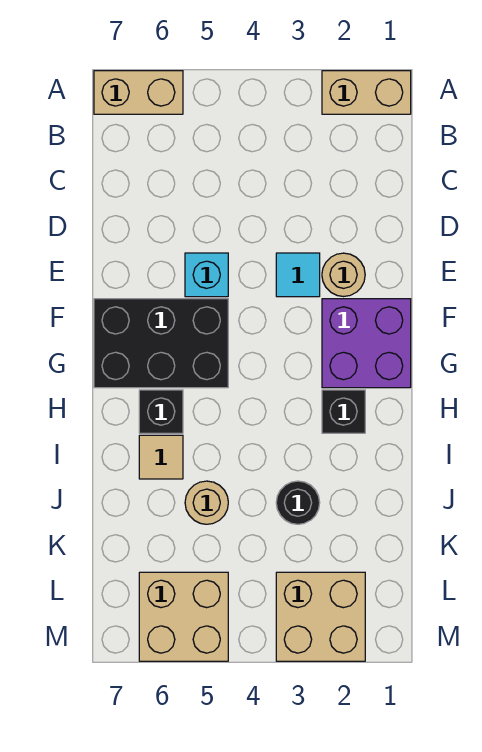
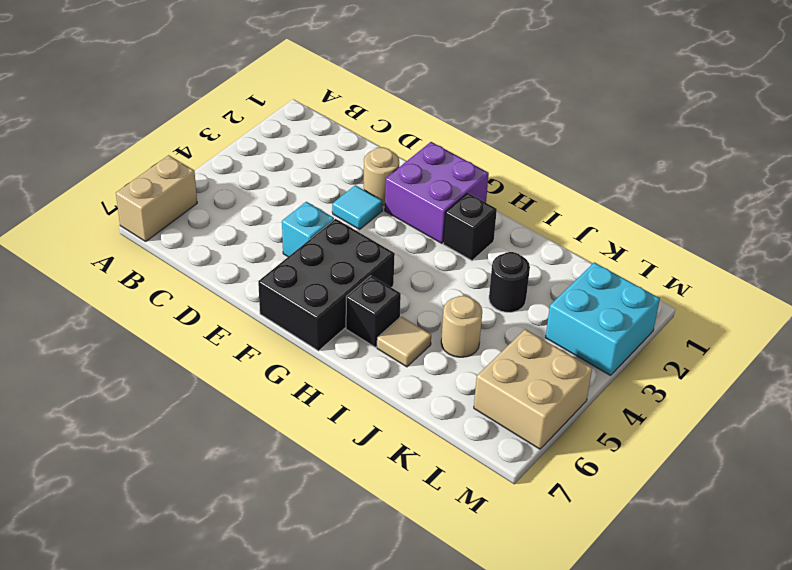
tan brick A1:A2 level 1 -> none
tan brick L2:M3 level 1 -> cyan brick L2:M3 level 1

